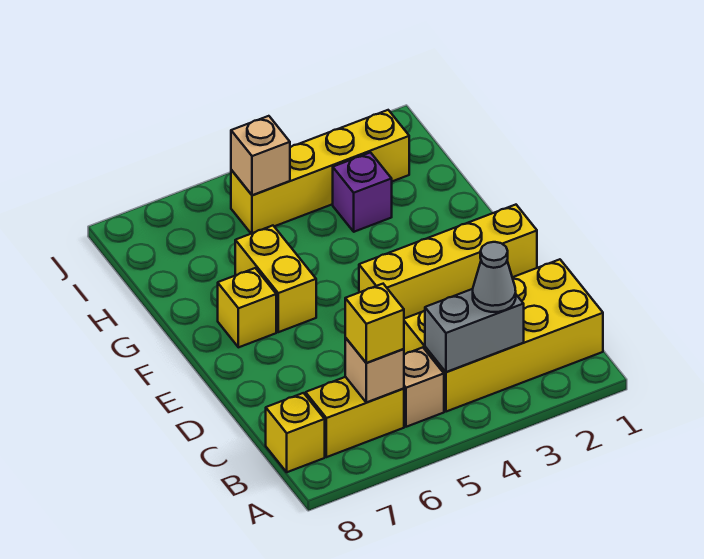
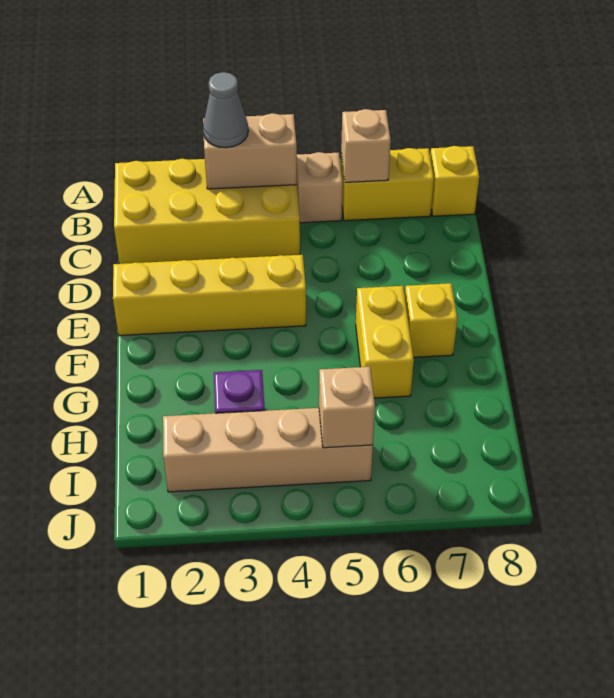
grey brick B3:B4 level 2 -> tan brick B3:B4 level 2
yellow brick B6 level 3 -> none
yellow brick I2:I5 level 1 -> tan brick I2:I5 level 1

